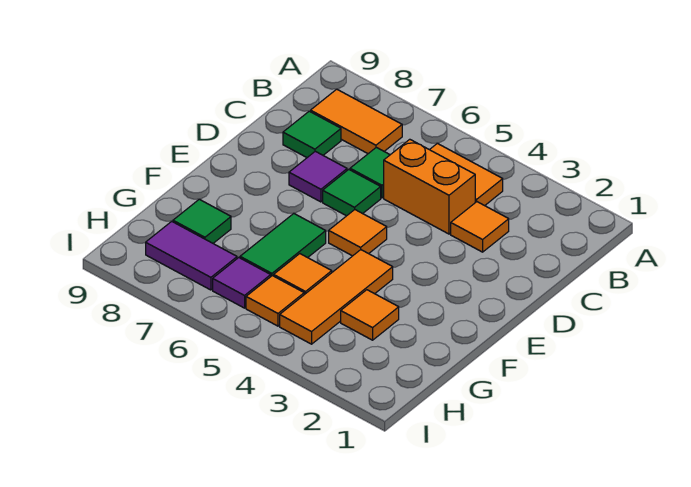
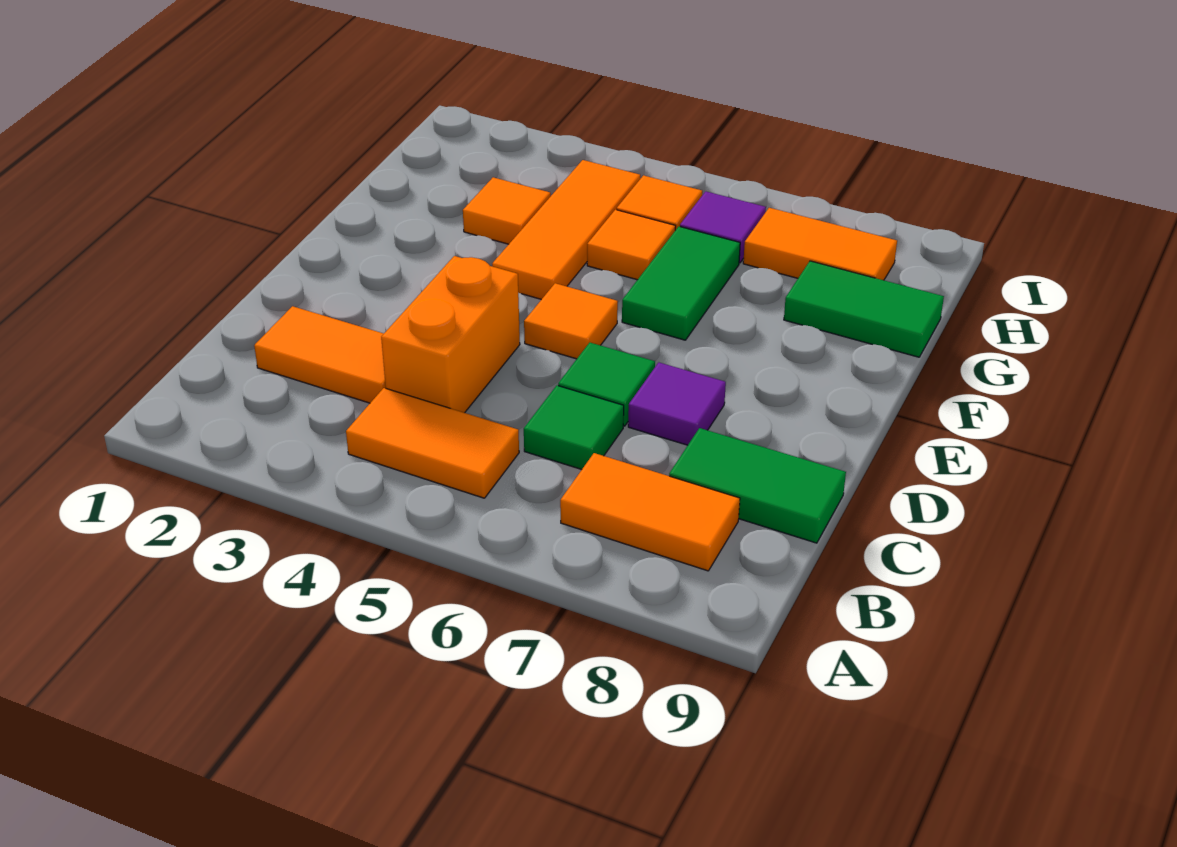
orange tile C3 level 1 -> orange tile C2:C3 level 1
orange brick C4:C5 level 1 -> orange brick C4:D4 level 1
green tile C8 level 1 -> green tile C8:C9 level 1
green tile G8 level 1 -> green tile G8:G9 level 1
purple tile H7:H8 level 1 -> orange tile H7:H8 level 1

